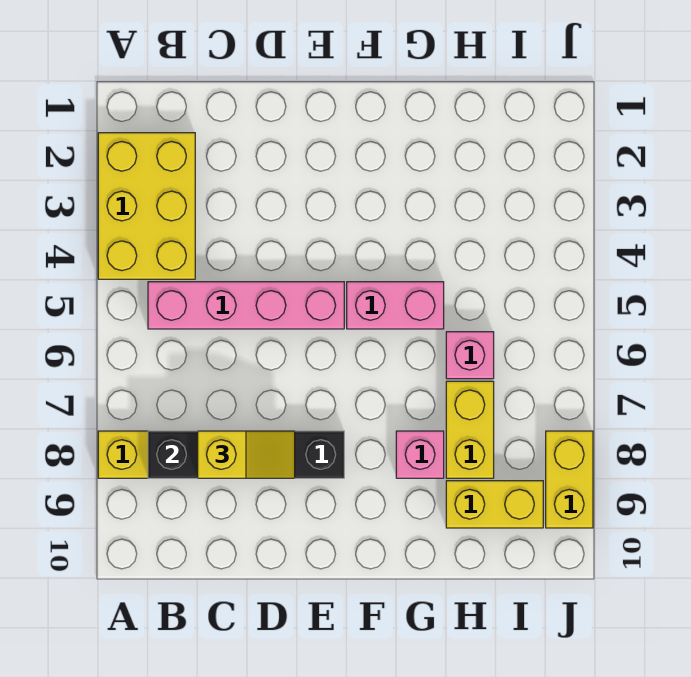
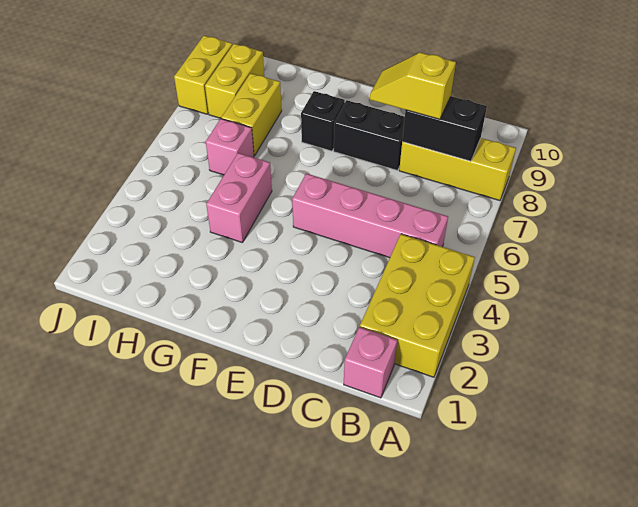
pink brick F5:G5 level 1 -> pink brick G4:G5 level 1
none -> black brick F8 level 1
pink brick G8 level 1 -> pink brick B1 level 1
yellow brick H9:I9 level 1 -> yellow brick I8:I9 level 1

